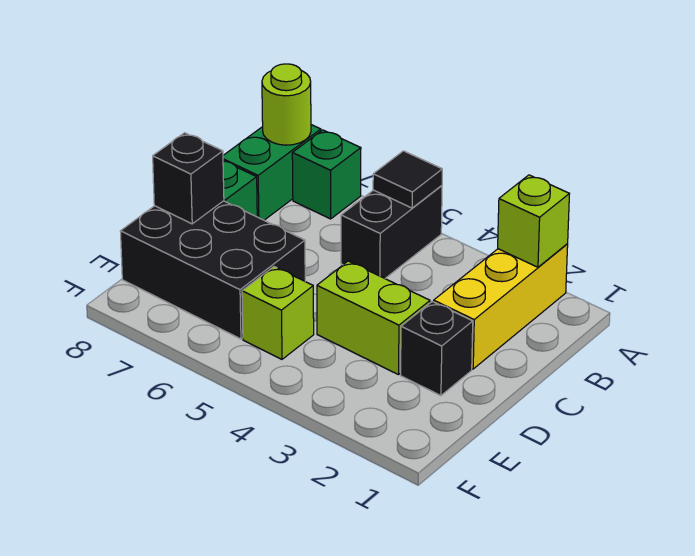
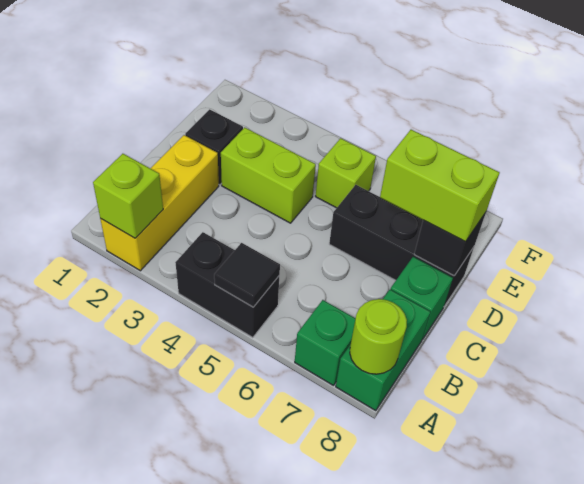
black brick A5:B5 level 1 -> black brick A4:A5 level 1
black brick D6:E8 level 1 -> black brick D6:D8 level 1
none -> lime brick D7:D8 level 3

